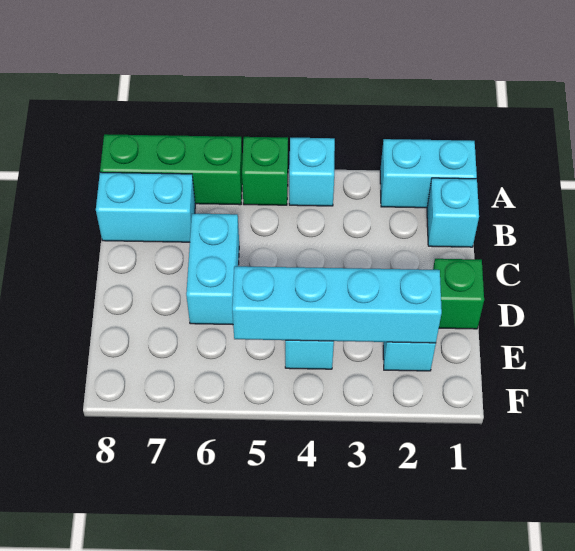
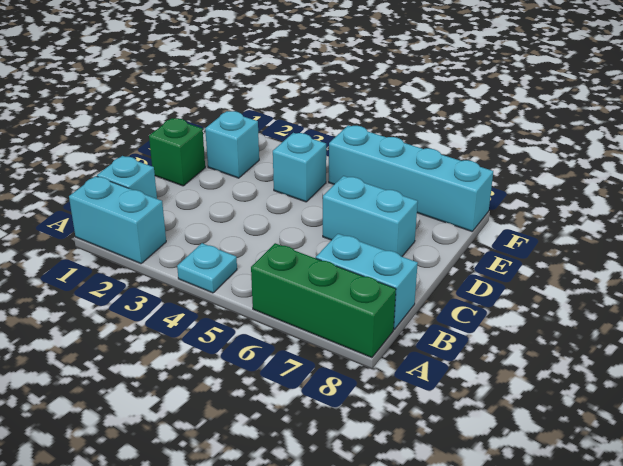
cyan brick A4 level 1 -> cyan plate A4 level 1
green brick A5 level 1 -> none
cyan brick C6:D6 level 1 -> cyan brick D6:D7 level 1
cyan brick E2:E5 level 2 -> cyan brick F5:F8 level 1

